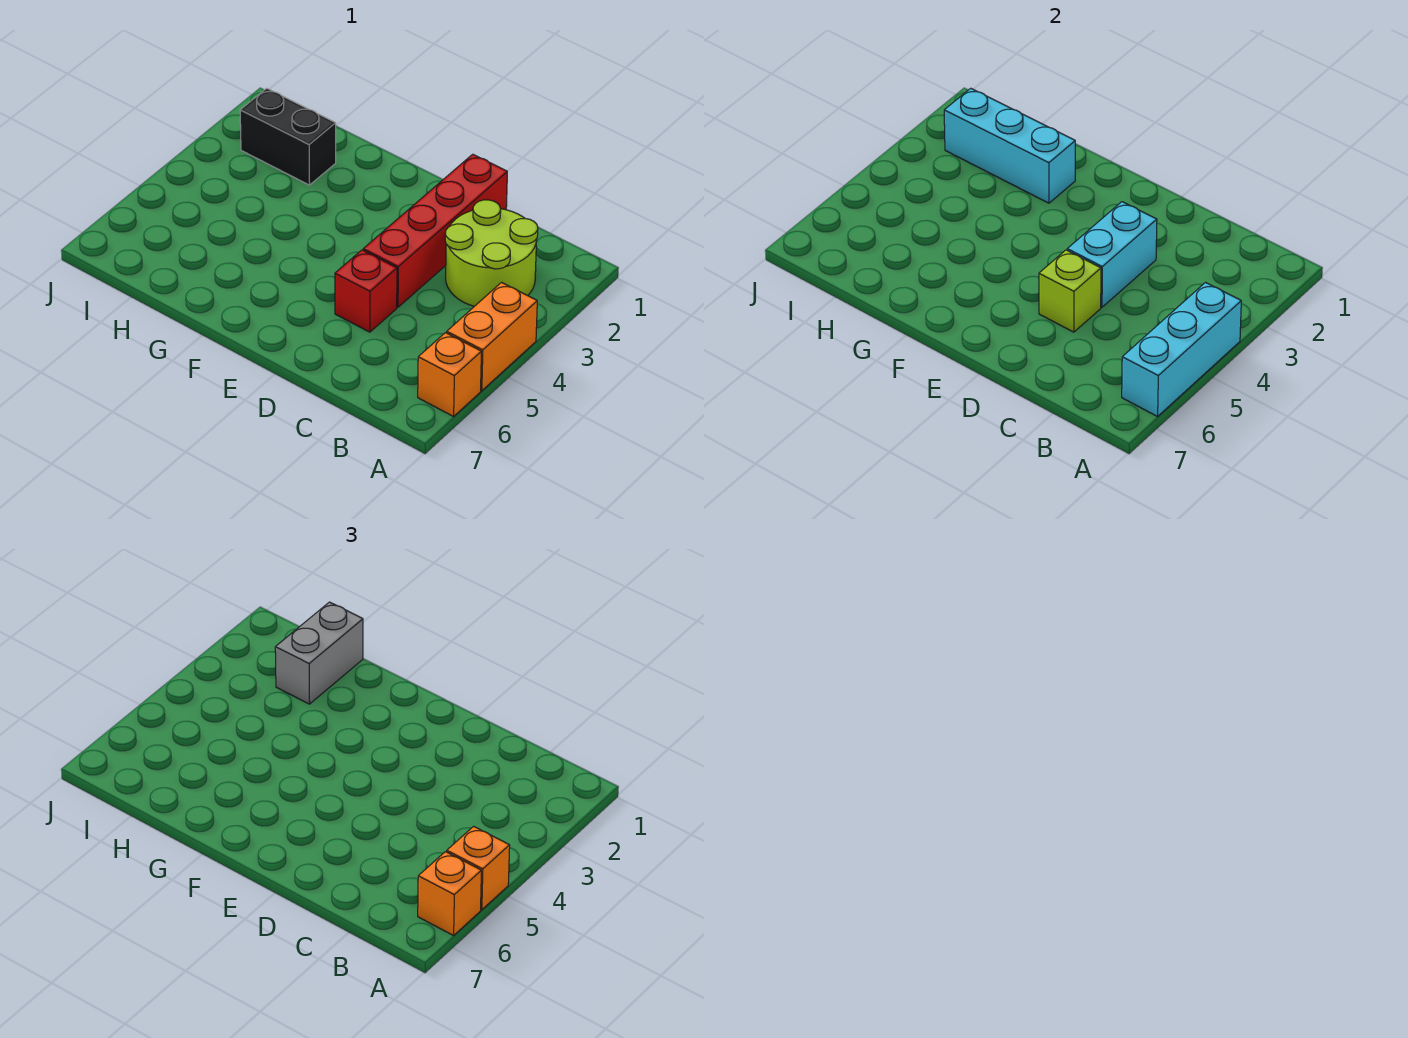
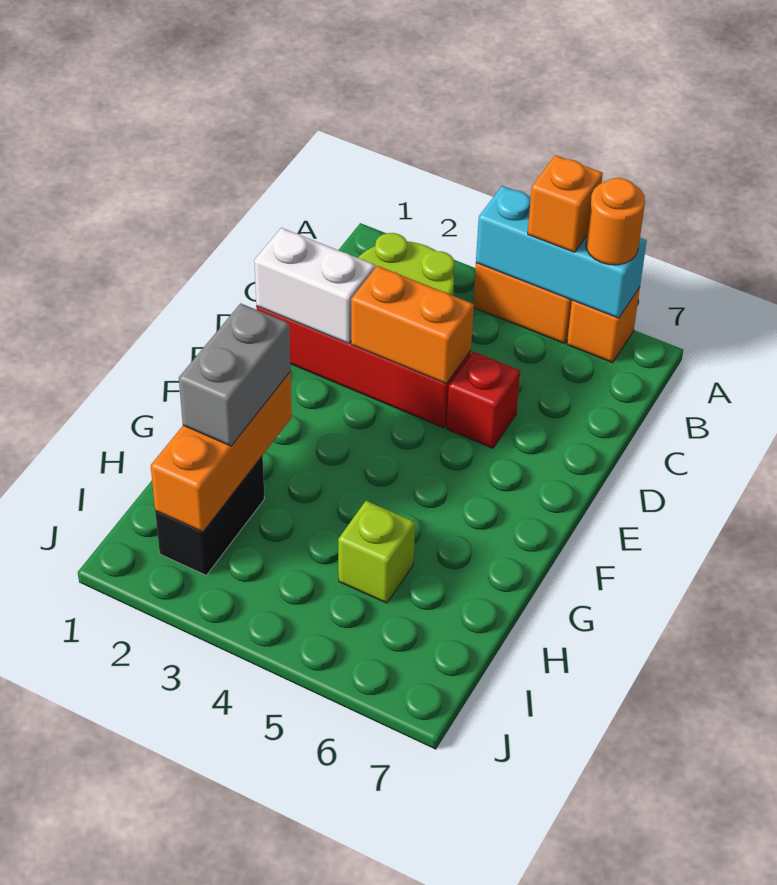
orange brick A6 level 3 -> orange round brick A6 level 3
none -> white brick D1:D2 level 2
cyan brick D3:D4 level 2 -> orange brick D3:D4 level 2
lime brick D5 level 2 -> lime brick H5 level 1
cyan brick G2:I2 level 2 -> orange brick G2:I2 level 2
grey brick H1:H2 level 3 -> grey brick G2:H2 level 3

